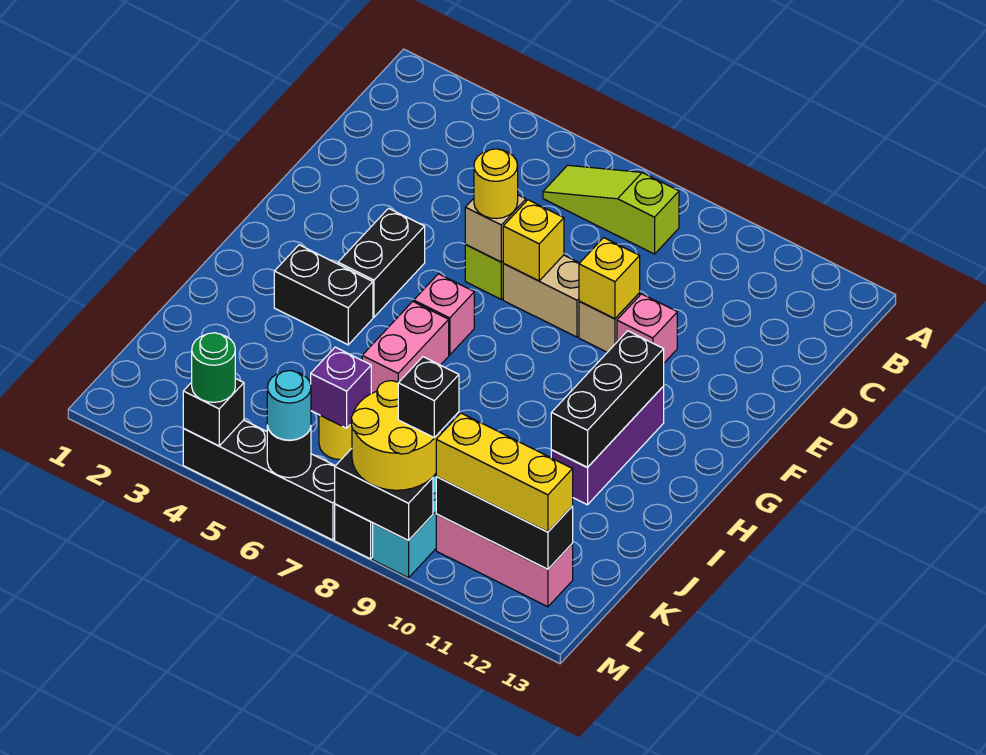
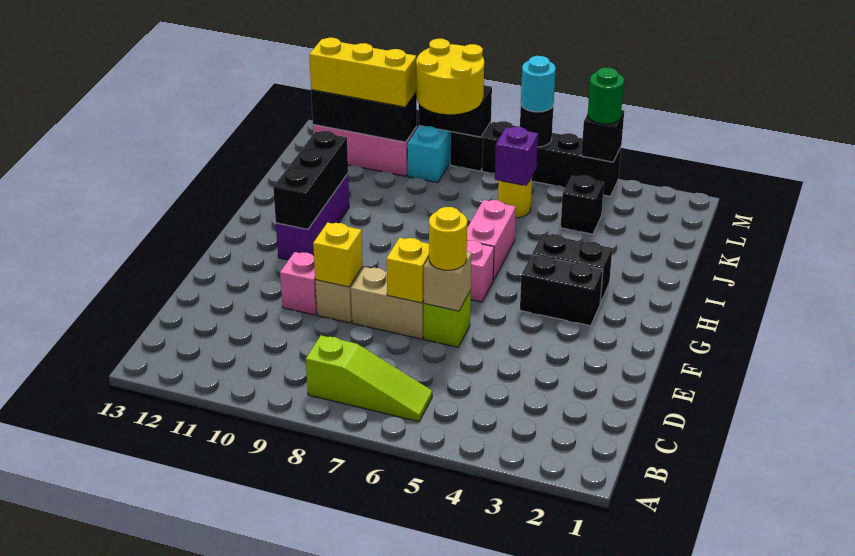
black brick F4:G4 level 1 -> black brick G3:G4 level 1
black brick L9 level 4 -> black brick K4 level 1

